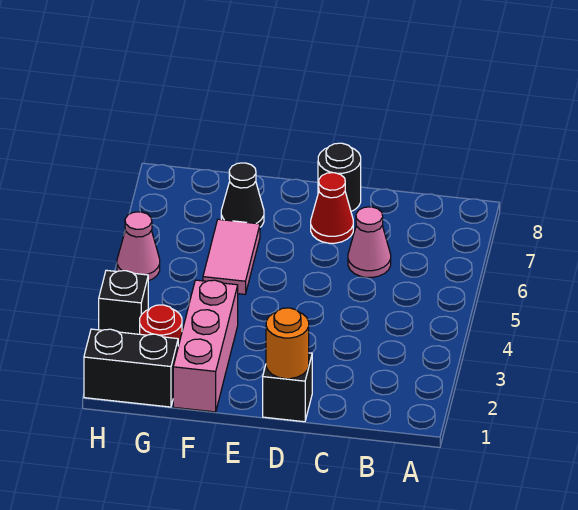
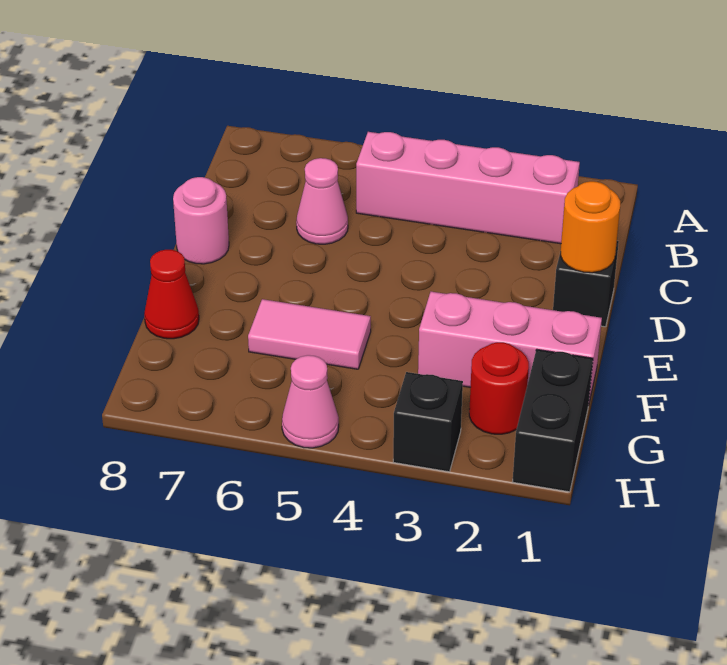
none -> pink brick B2:B5 level 1
red cone D7 level 1 -> red cone F8 level 1
black round brick D8 level 1 -> pink round brick D8 level 1
black cone F7 level 1 -> none

